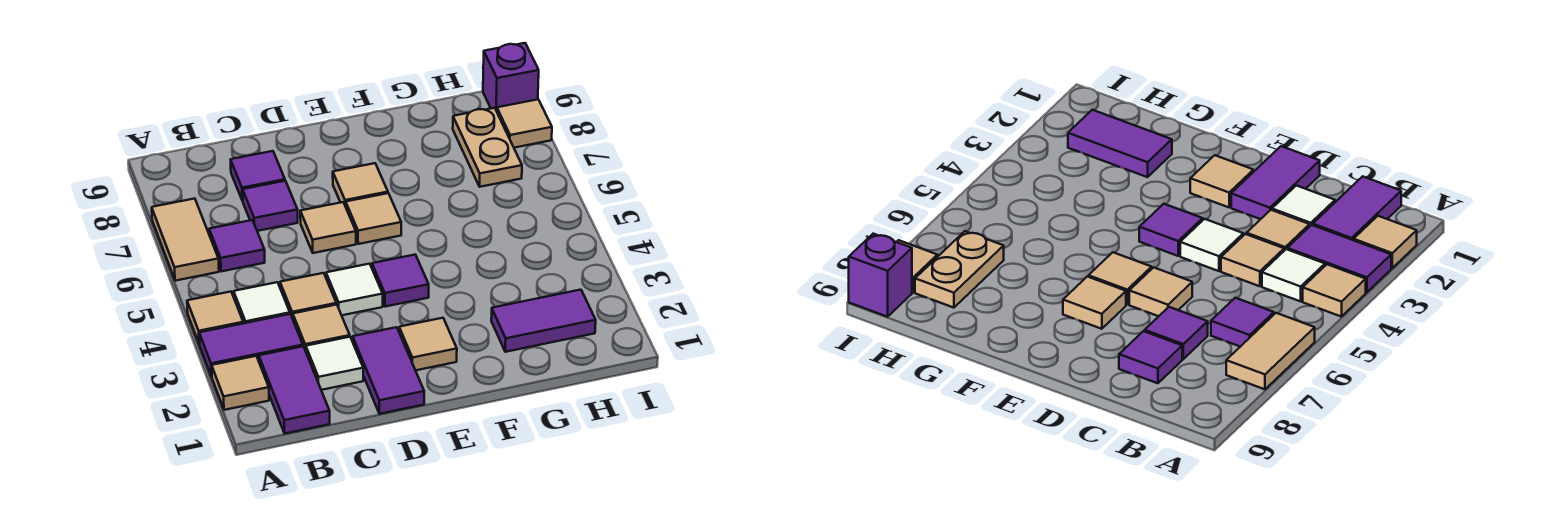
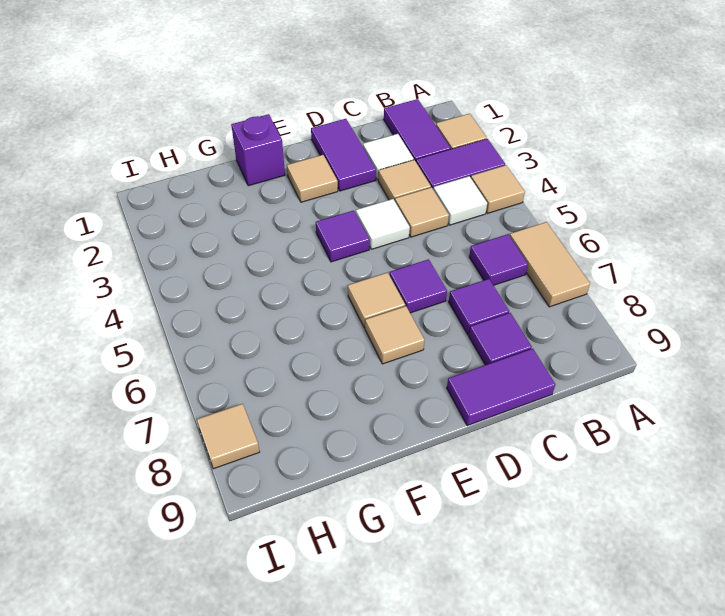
tan tile D6 level 1 -> purple tile D6 level 1
purple tile G2:H2 level 1 -> purple tile C9:D9 level 1
tan plate H7:H8 level 1 -> none
purple brick I9 level 1 -> purple brick F1 level 1

